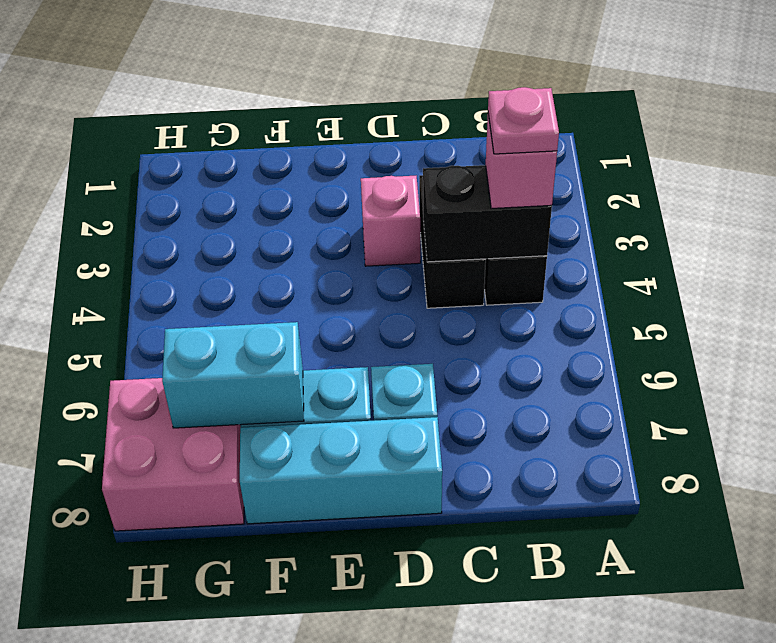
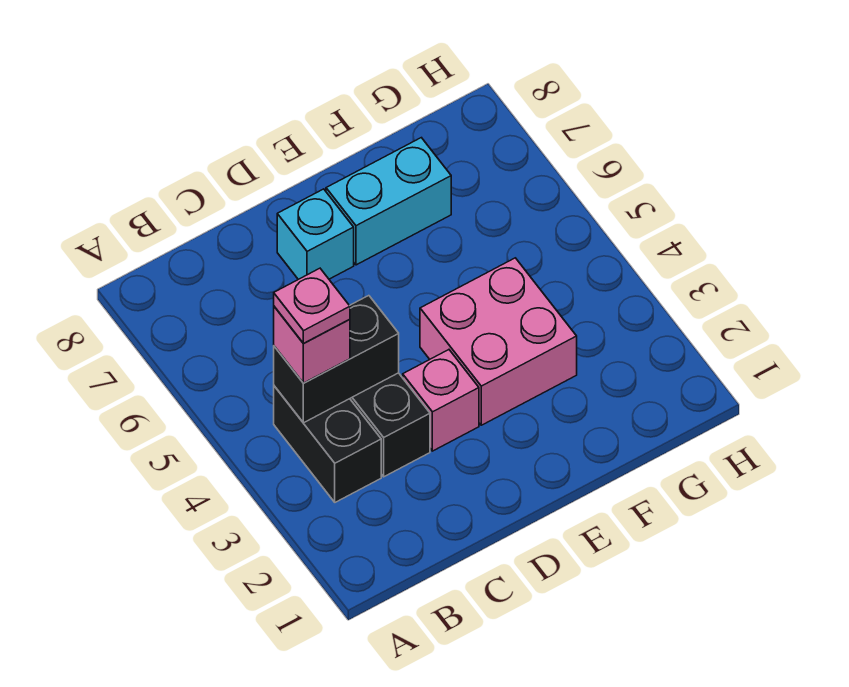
cyan brick D8:F8 level 1 -> none
cyan brick F7:G7 level 2 -> none
pink brick G7:H8 level 1 -> pink brick E3:F4 level 1

